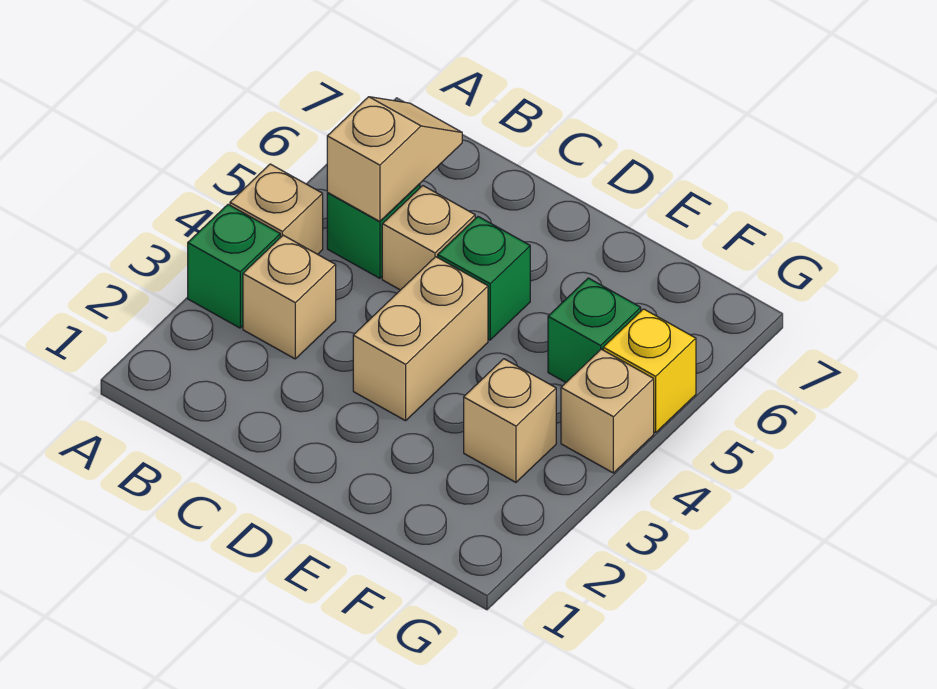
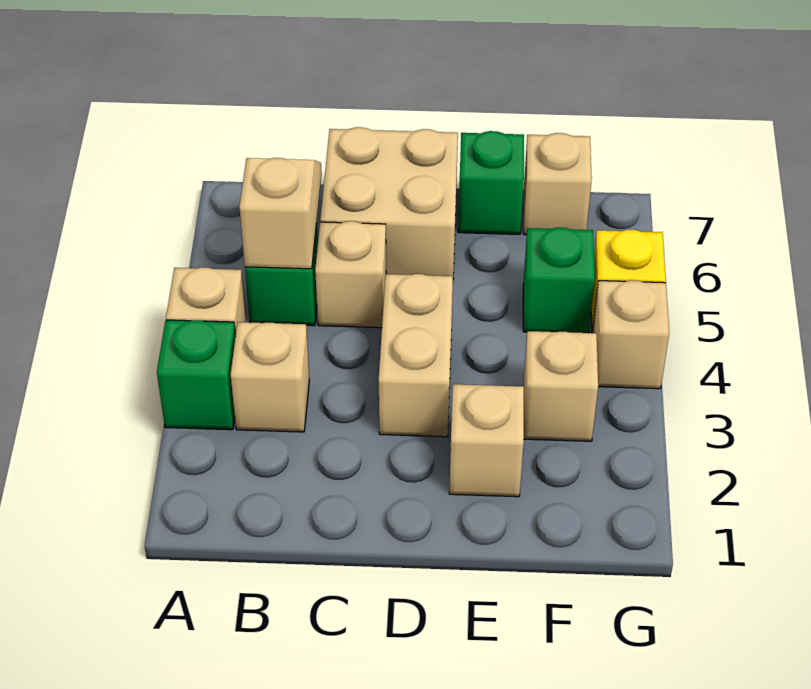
none -> tan brick C6:D7 level 1
green brick D5 level 1 -> green brick E7 level 1
none -> tan brick E2 level 1
none -> tan brick F7 level 1

